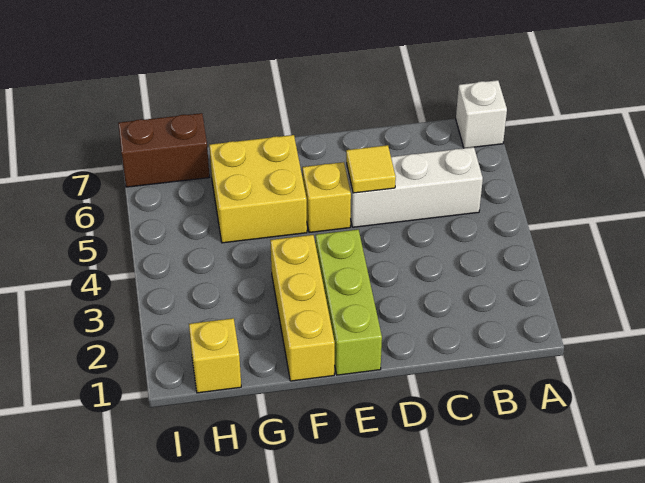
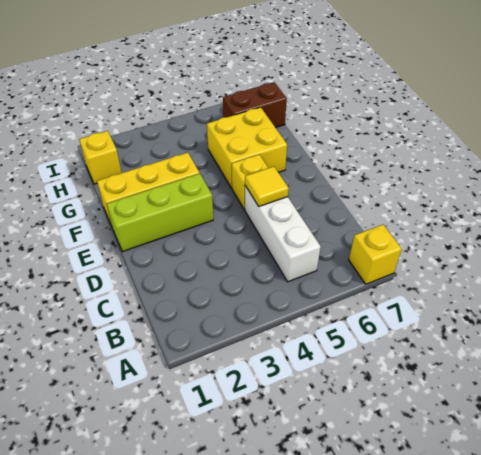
white brick A7 level 1 -> yellow brick A7 level 1
brown brick H7:I7 level 1 -> brown brick H6:H7 level 1

